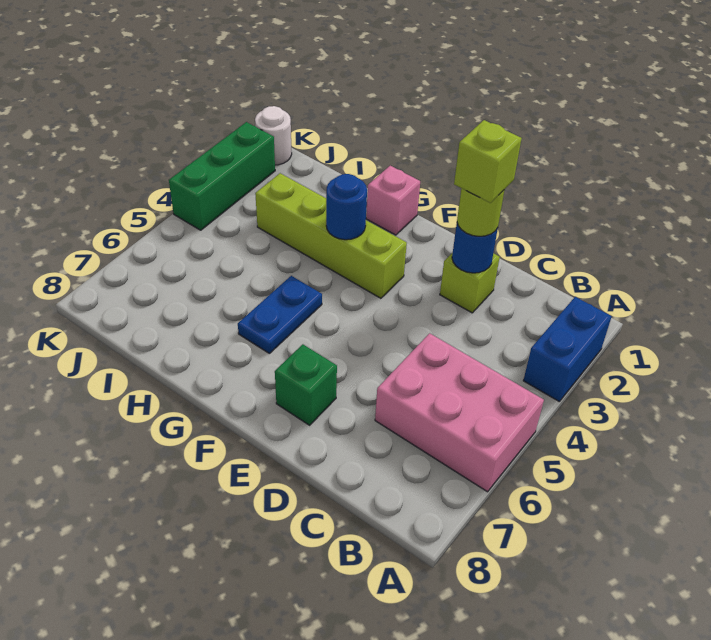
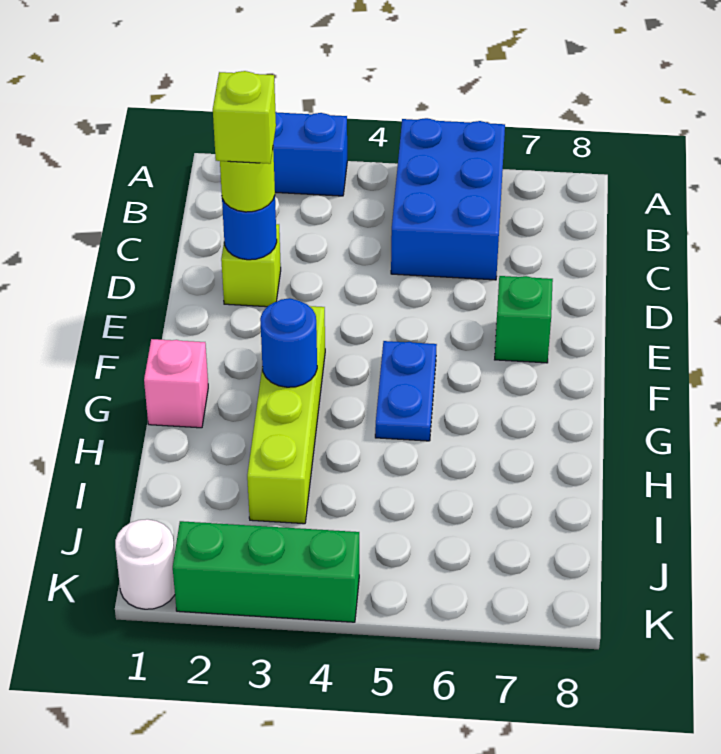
pink brick A5:C6 level 1 -> blue brick A5:C6 level 1
blue plate G5:G6 level 1 -> blue plate F5:G5 level 1

